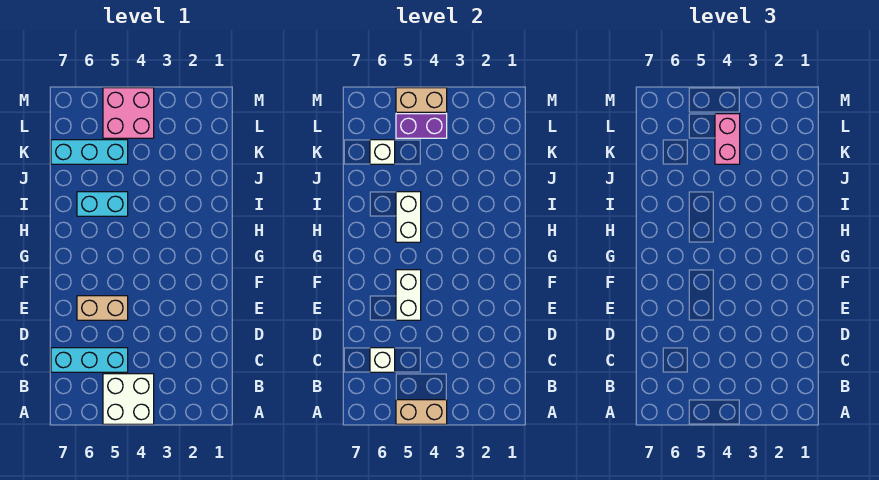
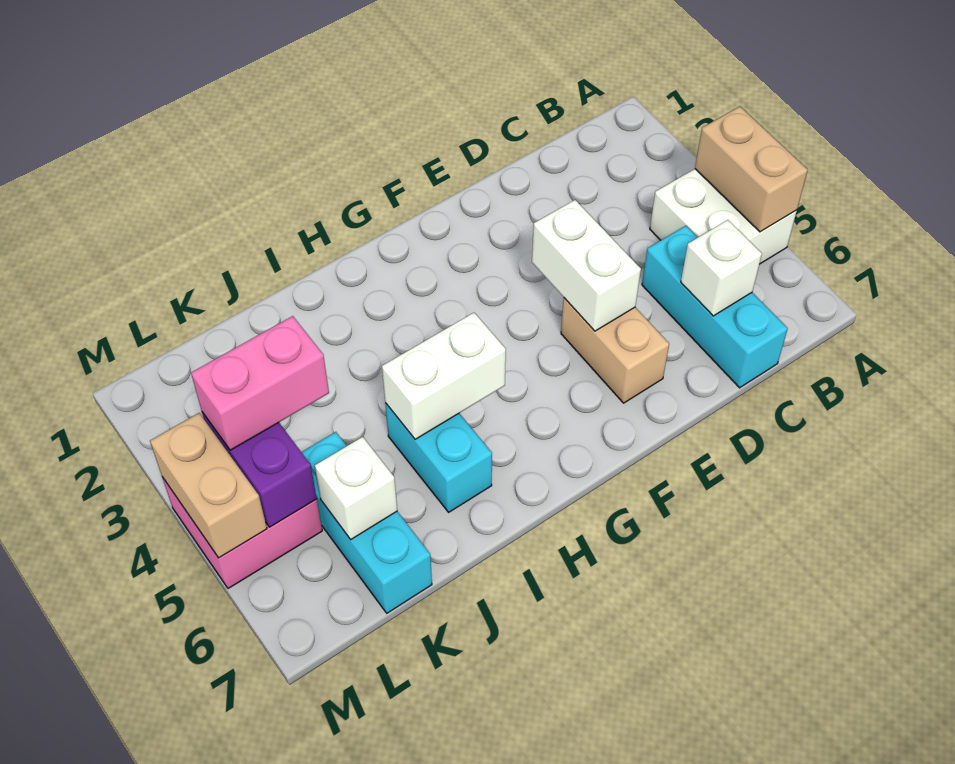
white brick E5:F5 level 2 -> white brick E4:E5 level 2

